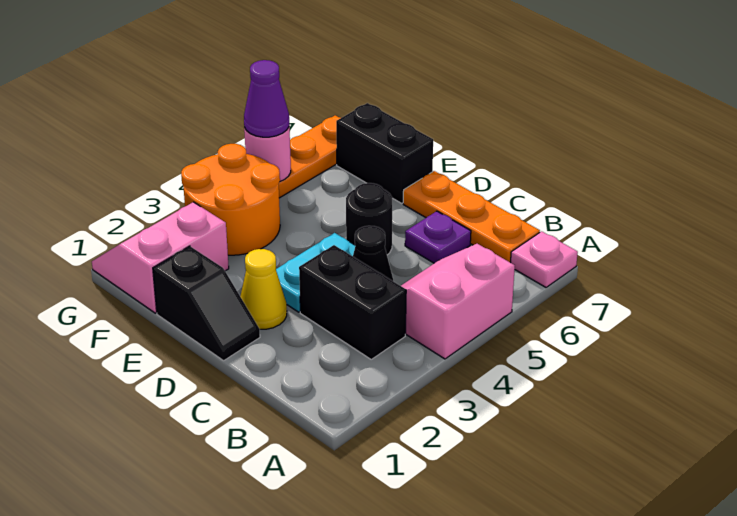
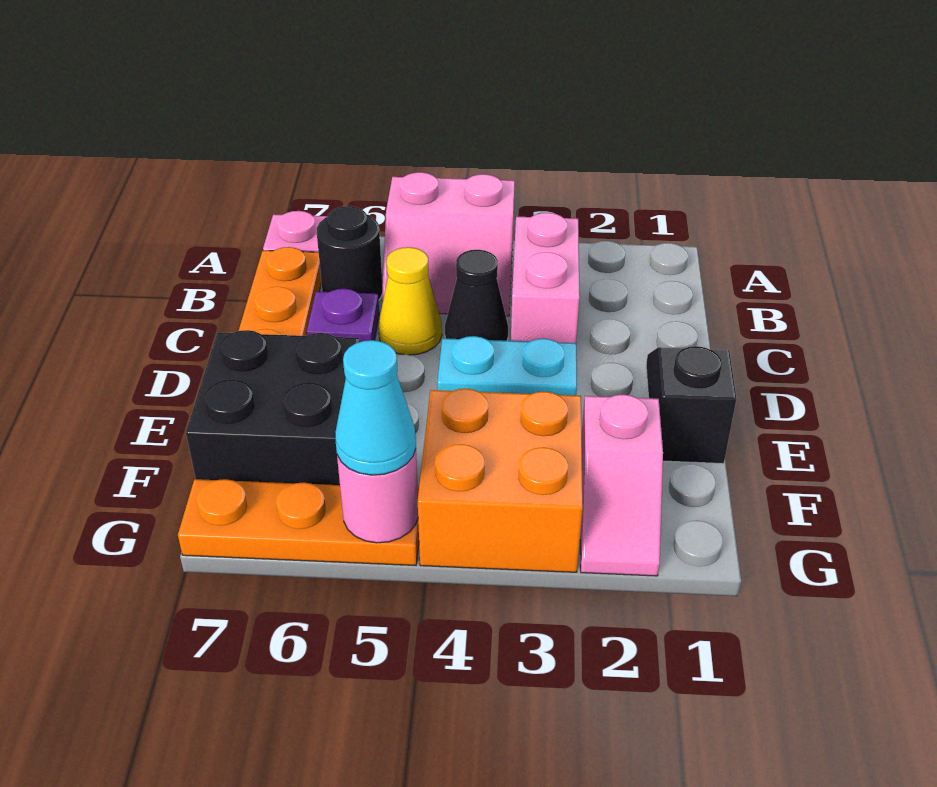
black brick B3:C3 level 1 -> pink brick B3:C3 level 1
yellow cone D2 level 1 -> yellow cone C5 level 1
black round brick D5 level 1 -> black round brick B6 level 1
black brick E7:F7 level 1 -> black brick E6:F7 level 1
pink slope F1:G2 level 1 top F -> pink slope F2:G2 level 1 top F
orange round brick F3:G4 level 1 -> orange brick F3:G4 level 1
purple cone G5 level 3 -> cyan cone G5 level 3

